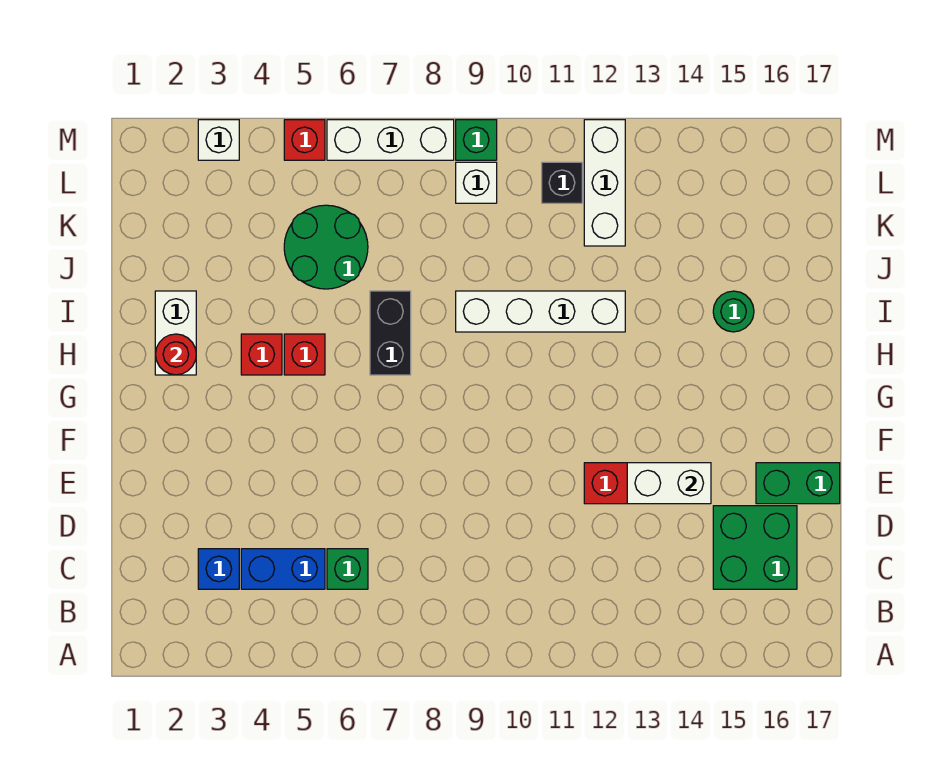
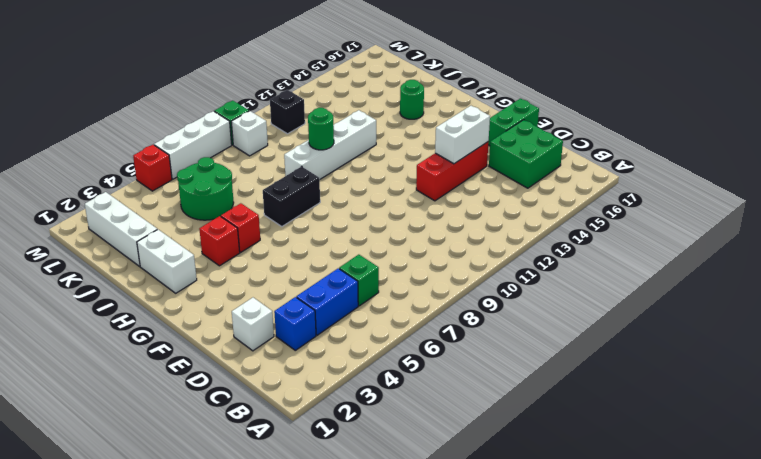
red round brick H2 level 2 -> none
black brick H7:I7 level 1 -> black brick H7:H8 level 1
none -> green round brick I10 level 2
white brick K12:M12 level 1 -> white brick J2:L2 level 1
white brick M3 level 1 -> white brick D2 level 1

